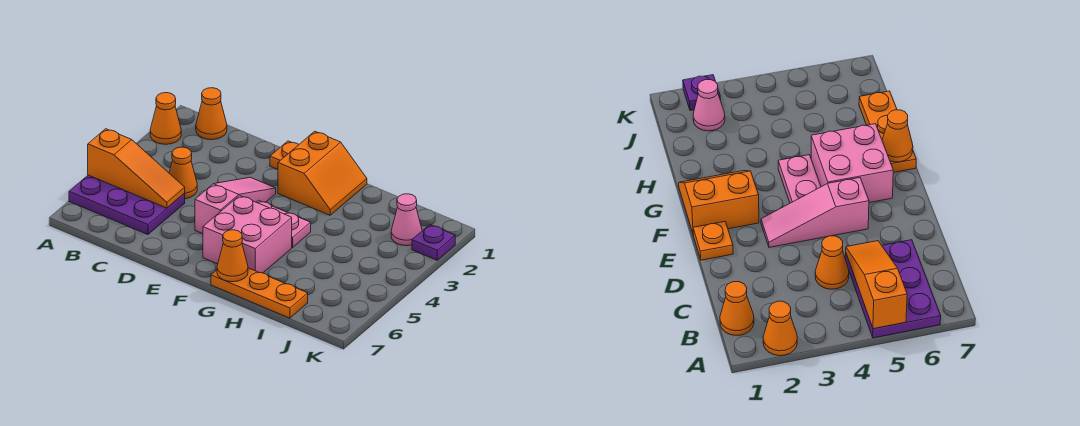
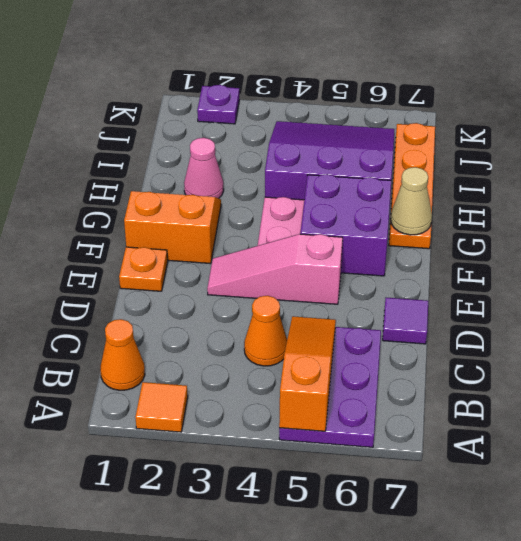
orange cone A2 level 1 -> orange tile A2 level 1
none -> purple tile D7 level 1
pink brick F5:G6 level 1 -> purple brick F5:G6 level 1
orange plate G7:I7 level 1 -> orange plate G7:J7 level 1
orange cone G7 level 2 -> tan cone G7 level 2
none -> purple slope H4:J6 level 1 top H
pink cone J2 level 1 -> pink cone H2 level 1

